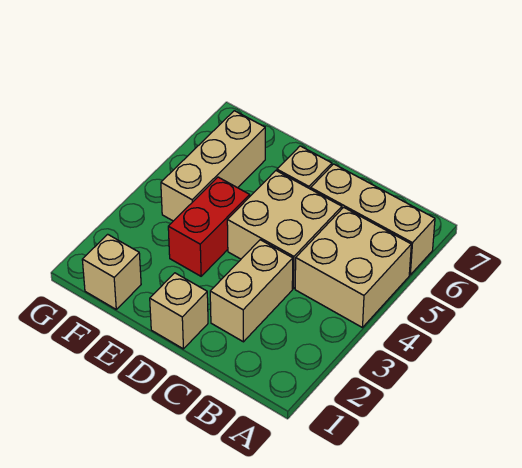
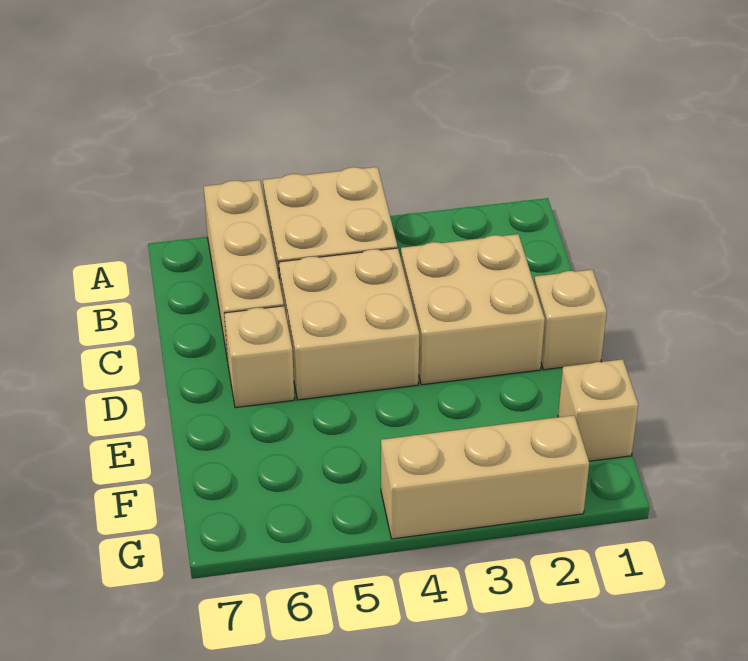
tan brick C2:C3 level 1 -> tan brick C2:D3 level 1
red brick E3:E4 level 1 -> none
tan brick F4:F6 level 1 -> tan brick G2:G4 level 1

